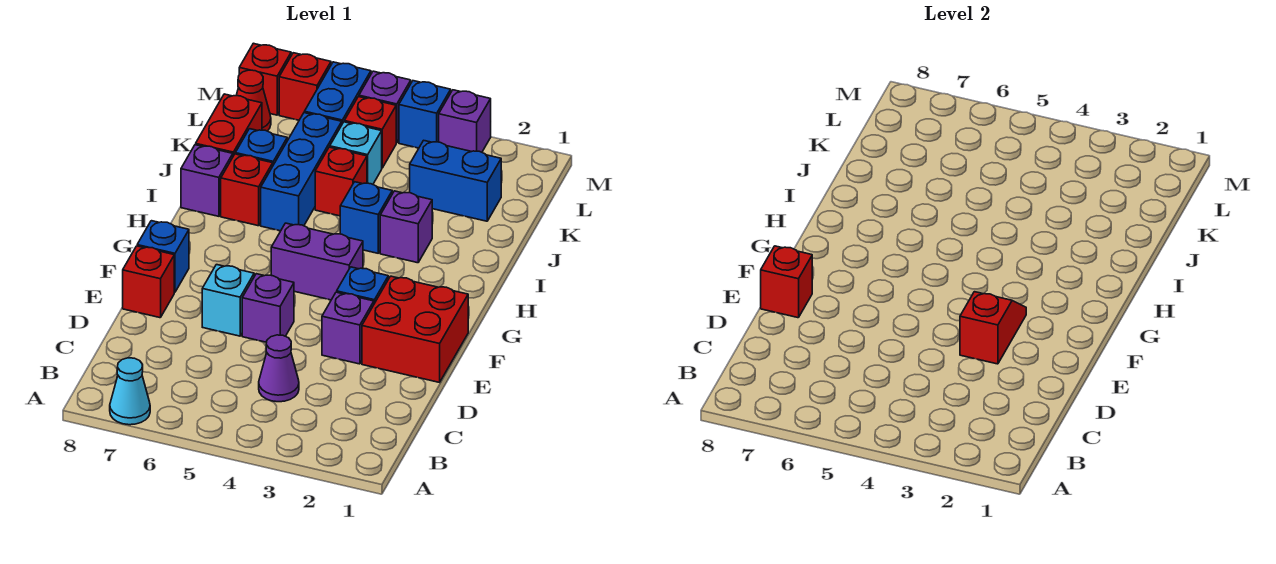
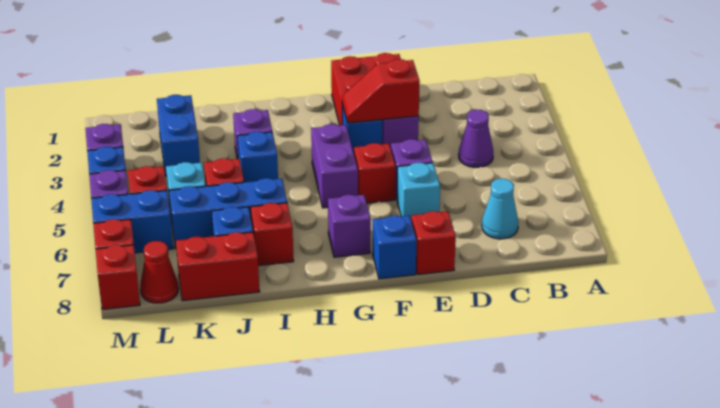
cyan cone A7 level 1 -> cyan cone C7 level 1
red brick E8 level 2 -> red brick F5 level 1
purple brick I8 level 1 -> purple brick G7 level 1

